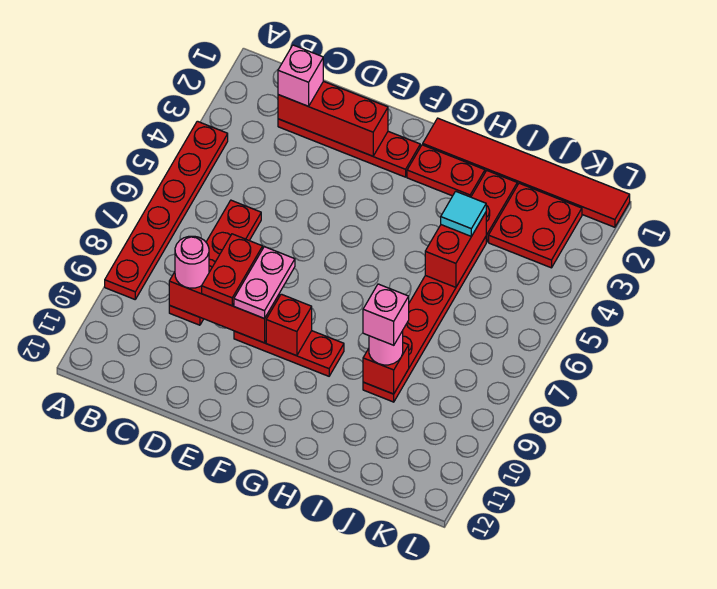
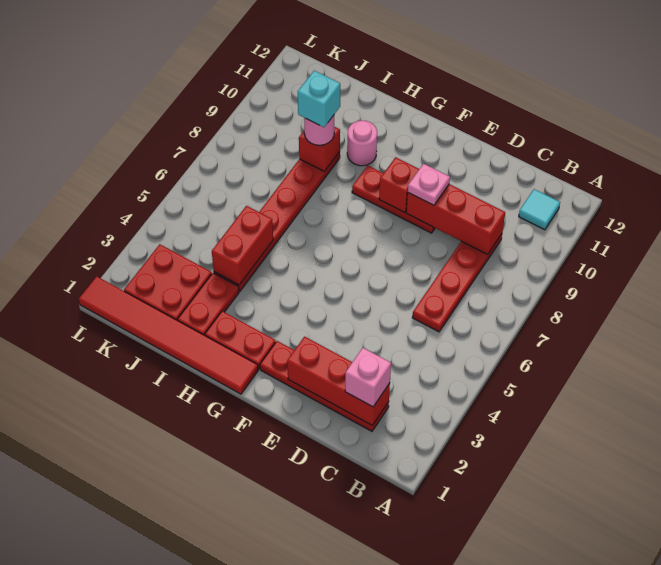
red plate A4:A9 level 1 -> none
pink round brick C9 level 3 -> pink round brick H10 level 1
red plate D8:D9 level 3 -> none
pink plate E8:E9 level 3 -> pink plate E9 level 3
cyan tile I4 level 3 -> cyan tile B11 level 1
pink brick I9 level 4 -> cyan brick I9 level 4

